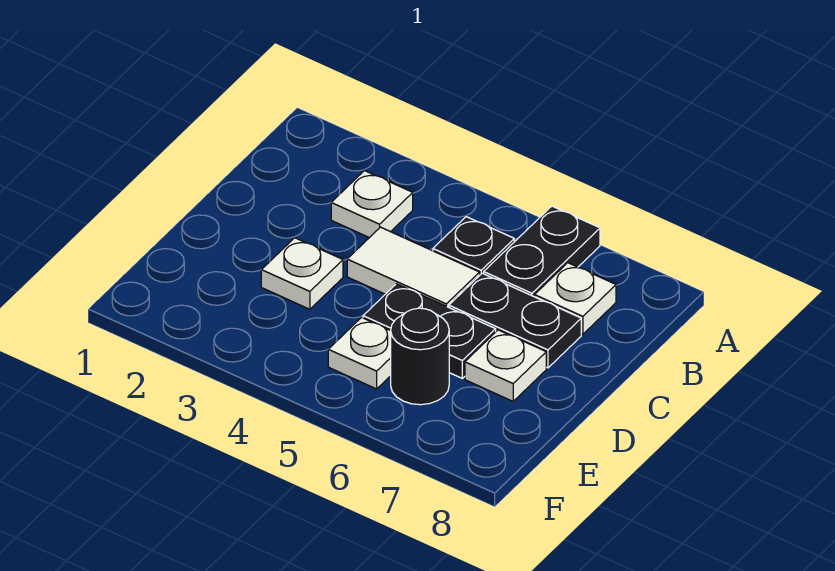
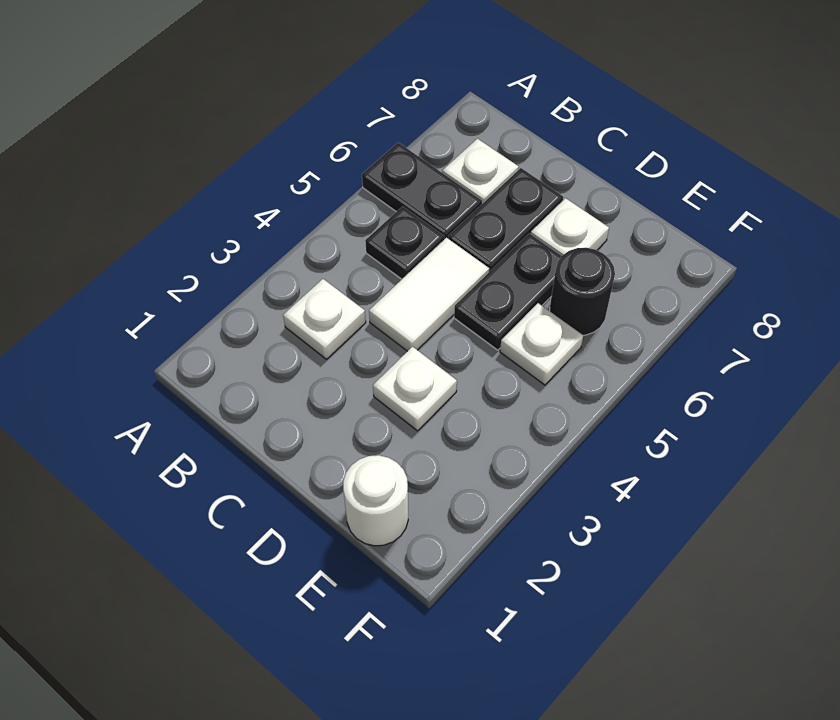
none -> white round brick E1 level 1

